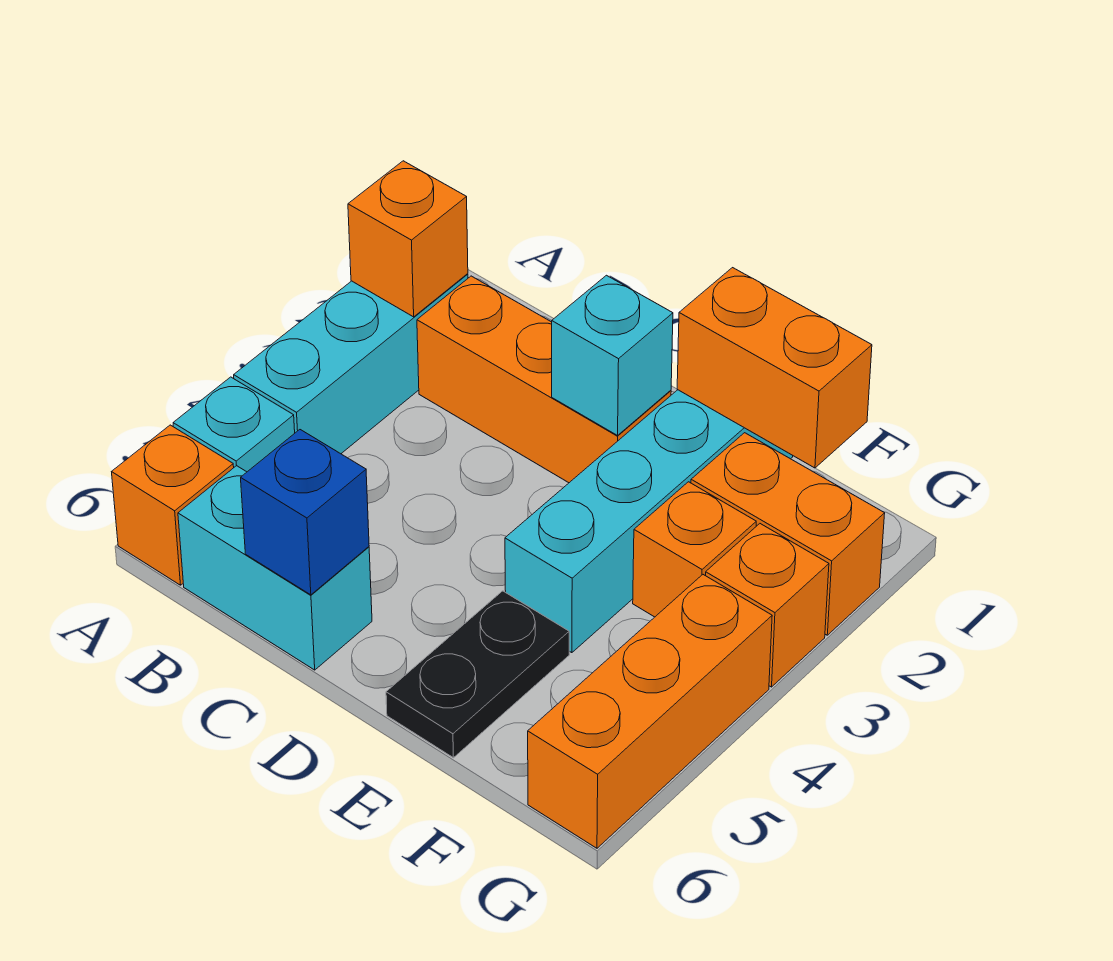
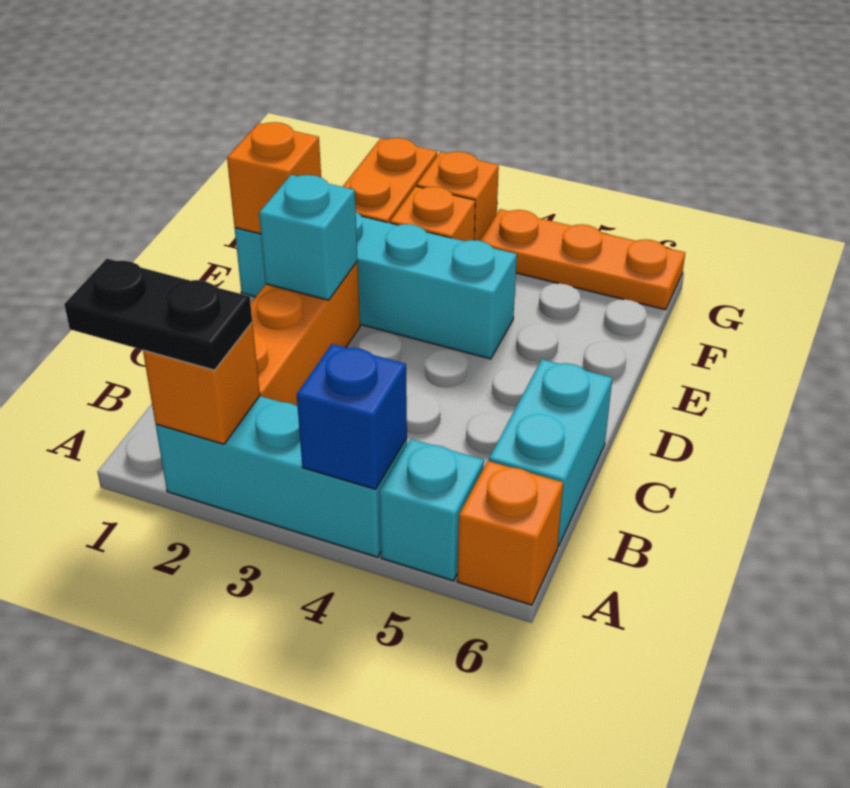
blue brick C6 level 2 -> blue brick A4 level 2
orange brick E1:F1 level 2 -> orange brick E1 level 2
black plate E5:E6 level 1 -> black plate A1:A2 level 3
orange brick G4:G6 level 1 -> orange plate G4:G6 level 1

